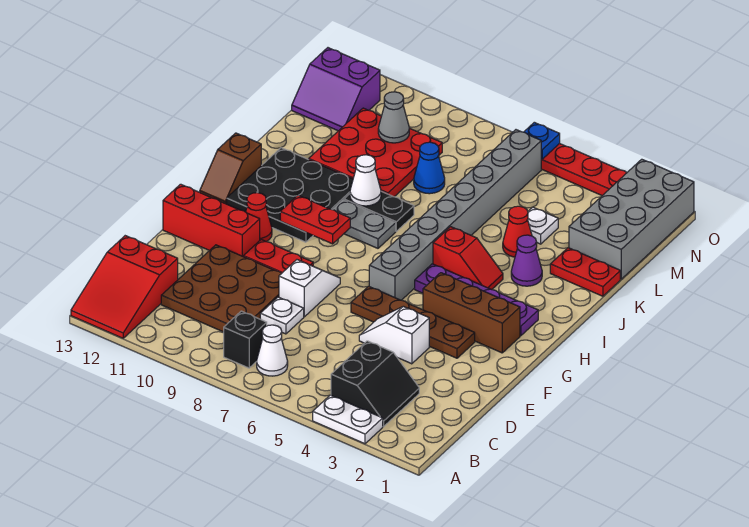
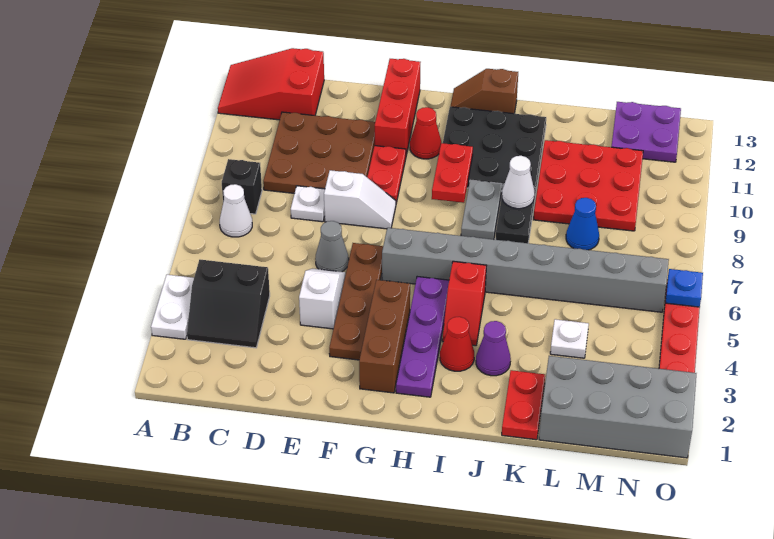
red cone K4 level 1 -> red cone I3 level 1
grey cone M10 level 2 -> grey cone E6 level 1
purple slope M12:N13 level 1 top N -> purple plate M12:N13 level 1

